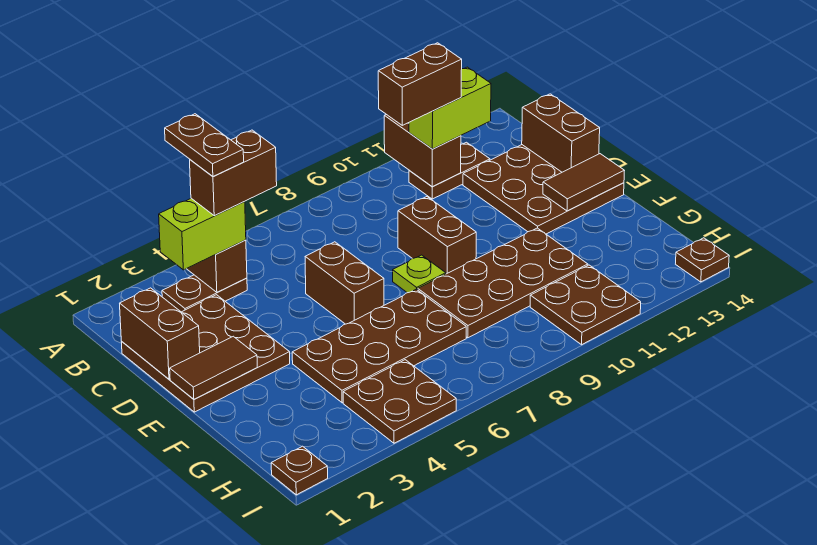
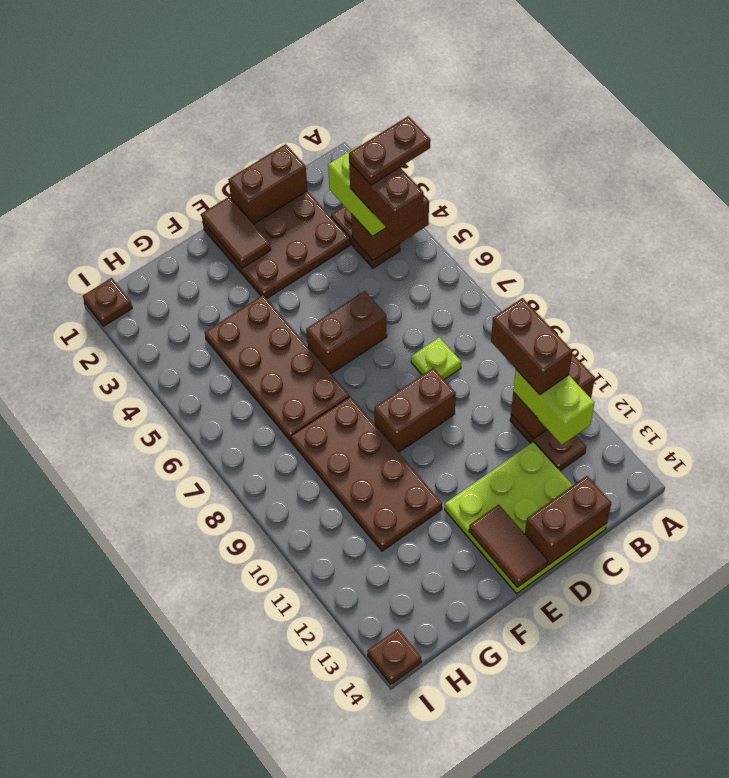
brown plate C12:E14 level 1 -> lime plate C12:E14 level 1
lime plate E8 level 1 -> lime plate C8 level 1
brown plate H4:I5 level 1 -> none
brown plate H10:I11 level 1 -> none

